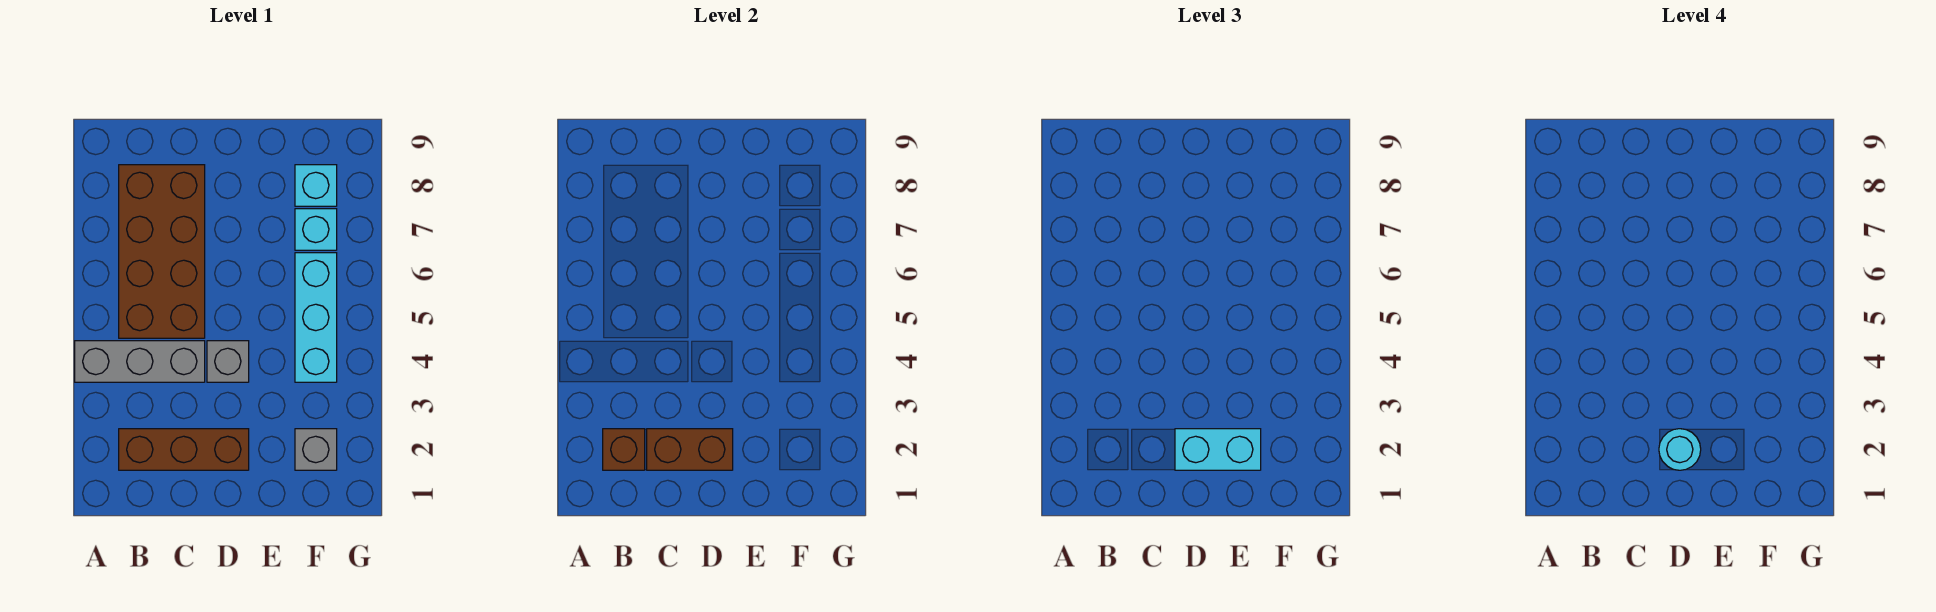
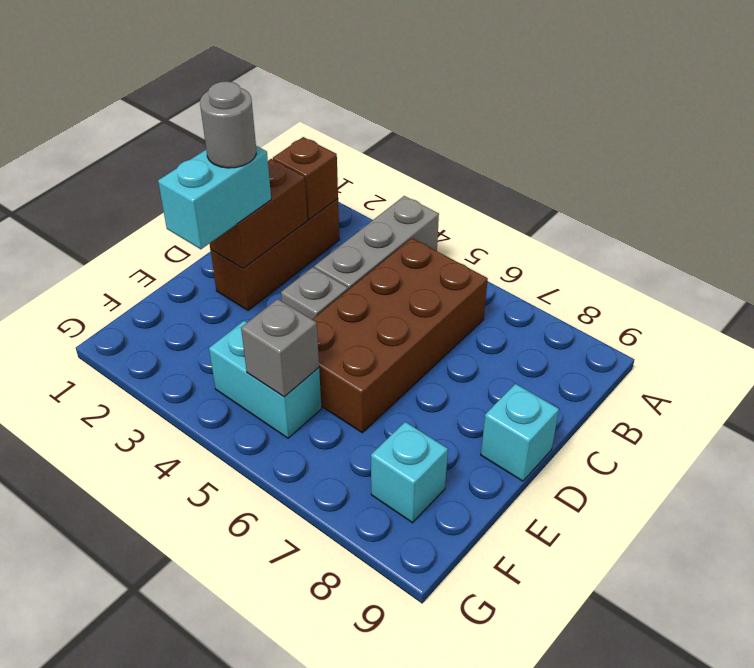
brown brick B5:C8 level 1 -> brown brick B5:E6 level 1
cyan round brick D2 level 4 -> grey round brick D2 level 4
grey brick F2 level 1 -> grey brick F5 level 2
cyan brick F4:F6 level 1 -> cyan brick F4:F5 level 1
cyan brick F7 level 1 -> cyan brick D9 level 1

